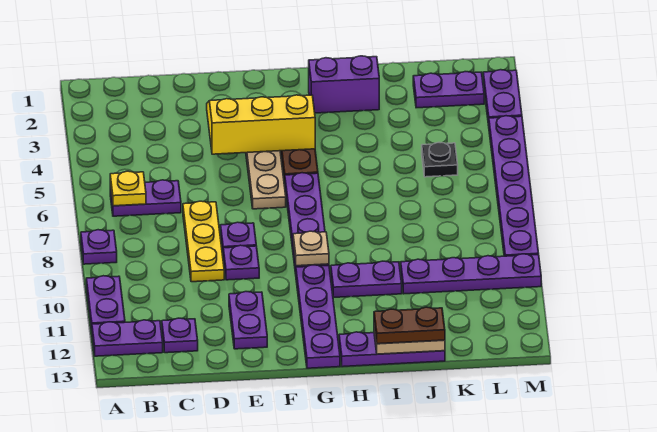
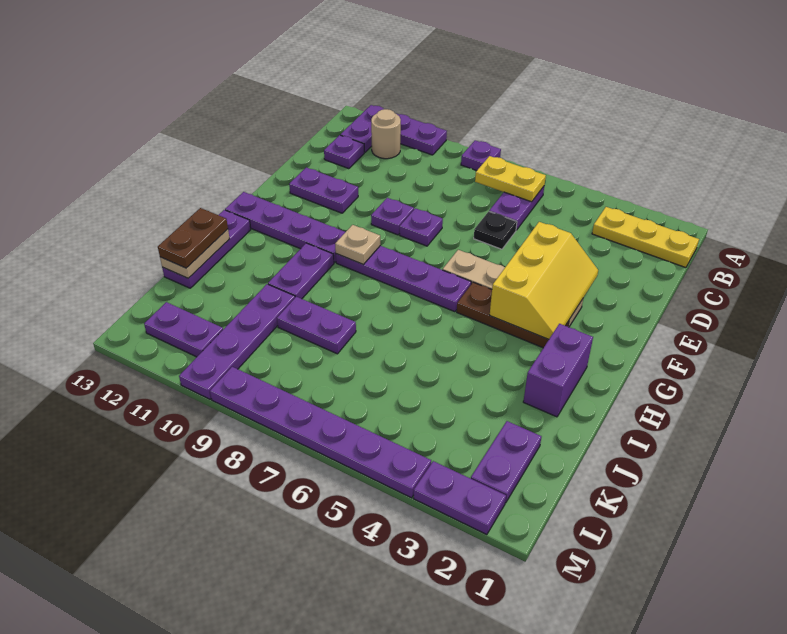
yellow plate B6 level 2 -> yellow plate B6:B7 level 2
none -> tan round brick B11 level 1
yellow plate D7:D9 level 1 -> yellow plate B1:B3 level 1
none -> purple plate J8:J9 level 1
black plate K5 level 1 -> black plate D6 level 1
none -> purple plate L11:L12 level 1

